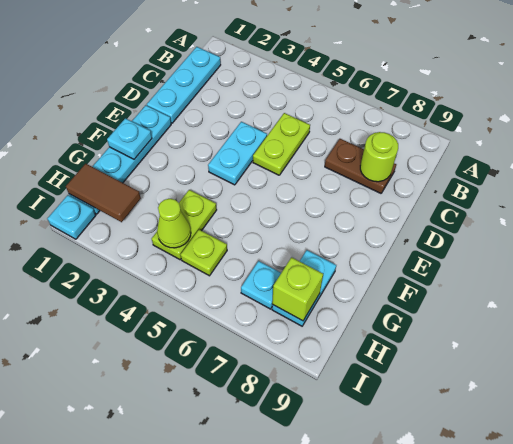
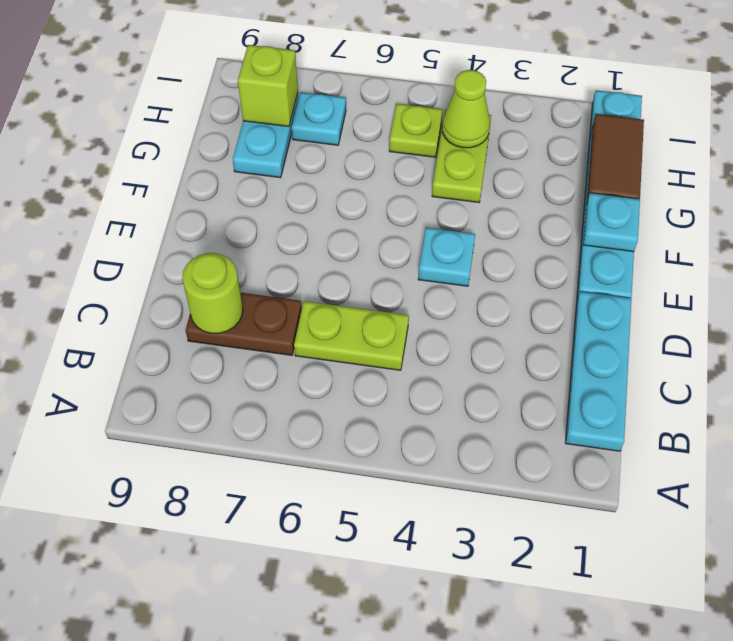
lime plate C5:D5 level 1 -> lime plate C5:C6 level 1
cyan plate D4:E4 level 1 -> cyan plate E4 level 1
brown tile H1:H2 level 2 -> brown tile G1:H1 level 2

